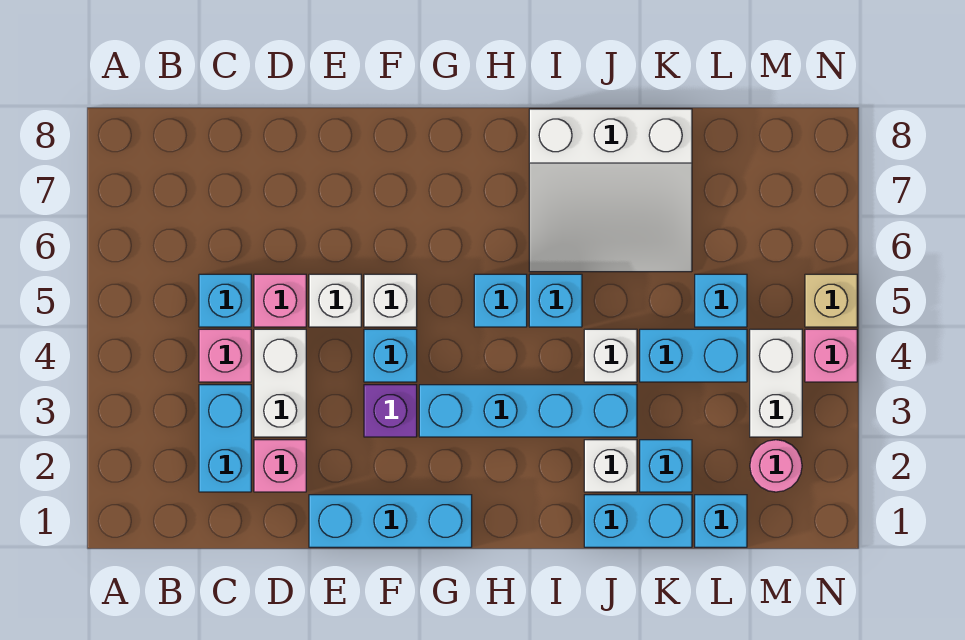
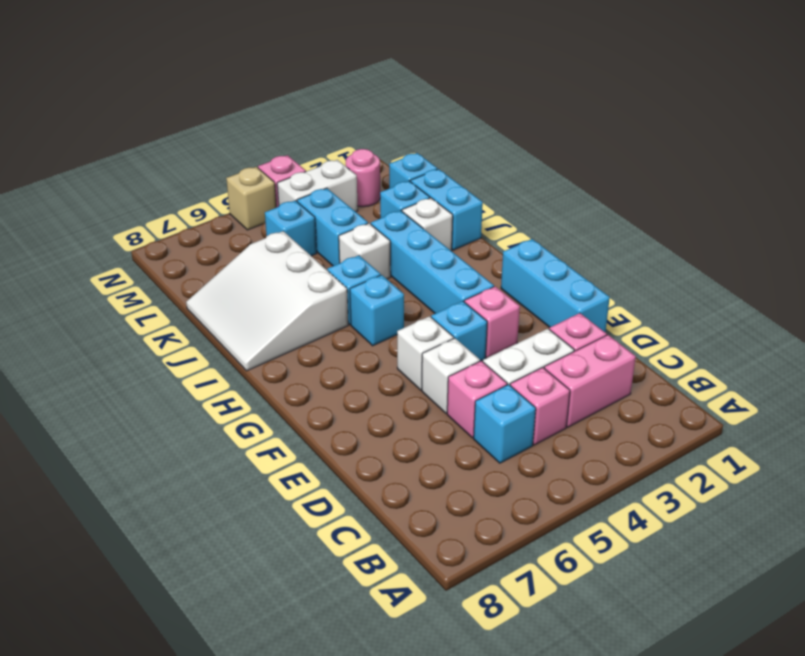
cyan brick C2:C3 level 1 -> pink brick C2:C3 level 1
purple brick F3 level 1 -> pink brick F3 level 1
white slope I6:K8 level 1 top 8 -> white slope I6:K8 level 1 top 6

